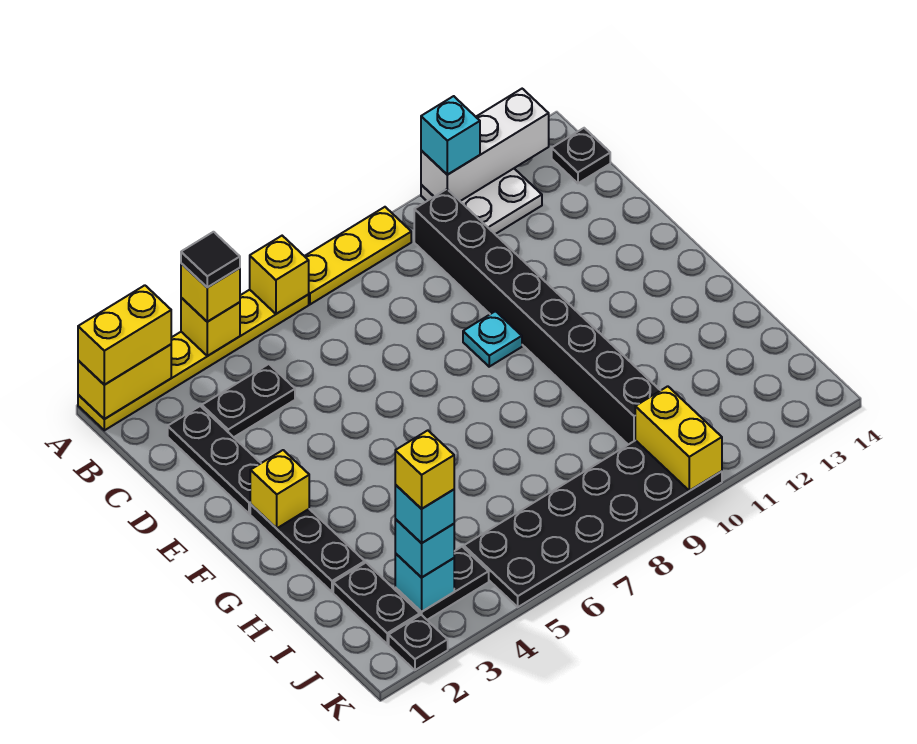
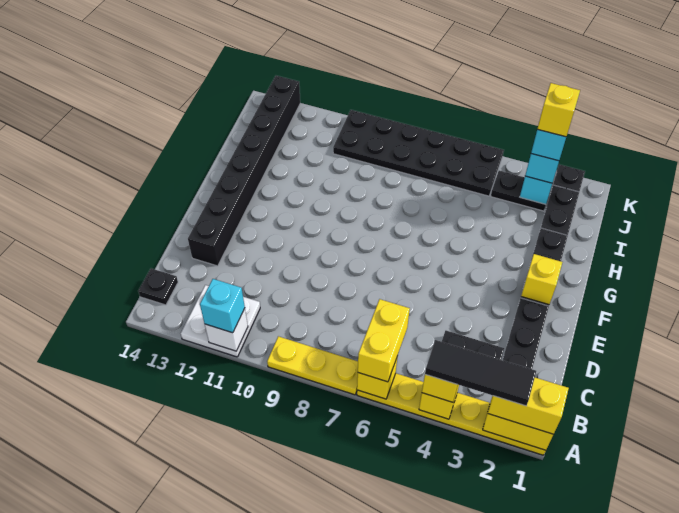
black tile A4 level 4 -> black tile A2:A4 level 4
white brick A11:A13 level 2 -> white brick A11 level 2
black brick B10:I10 level 1 -> black brick D13:K13 level 1
cyan plate E9 level 1 -> none
yellow brick J10:K10 level 2 -> yellow brick A6:B6 level 3

